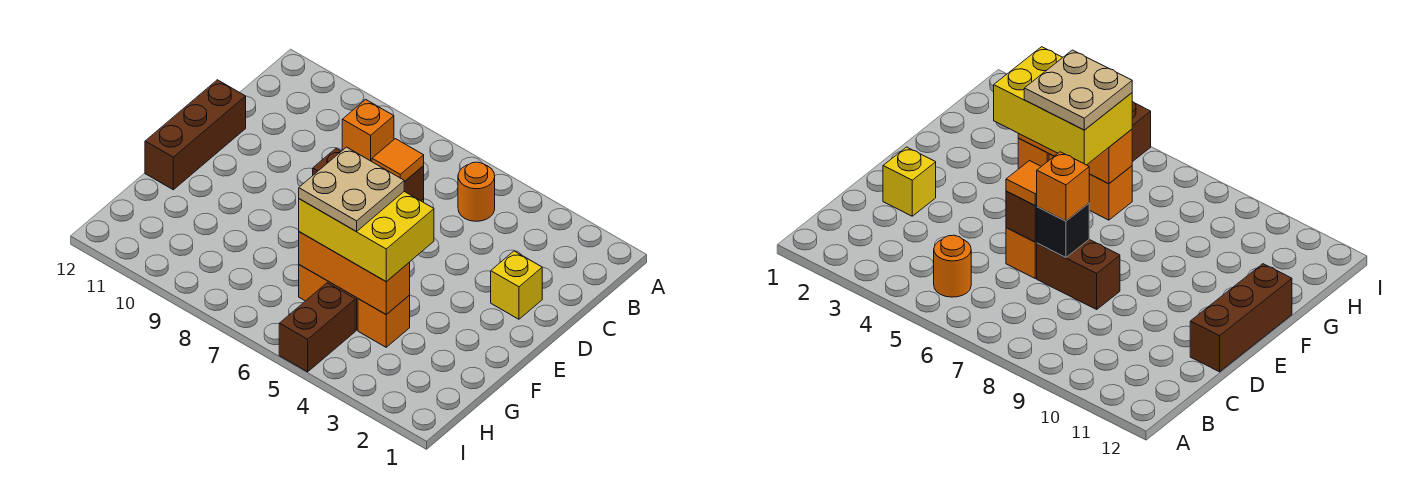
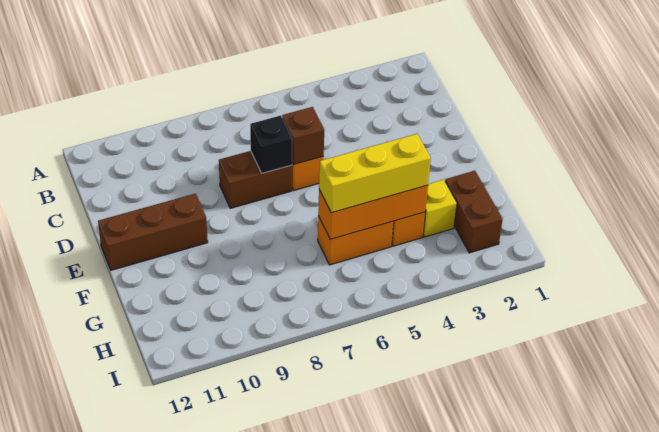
orange round brick B5 level 1 -> none
yellow brick D2 level 1 -> yellow brick G3 level 1
orange tile D6 level 3 -> none
orange brick D7 level 3 -> none
brown brick D12:F12 level 1 -> brown brick E10:E12 level 1
yellow brick F4:G6 level 3 -> yellow brick G4:G6 level 3
tan plate F5:G6 level 4 -> none
brown brick H5:I5 level 1 -> brown brick G2:H2 level 1

